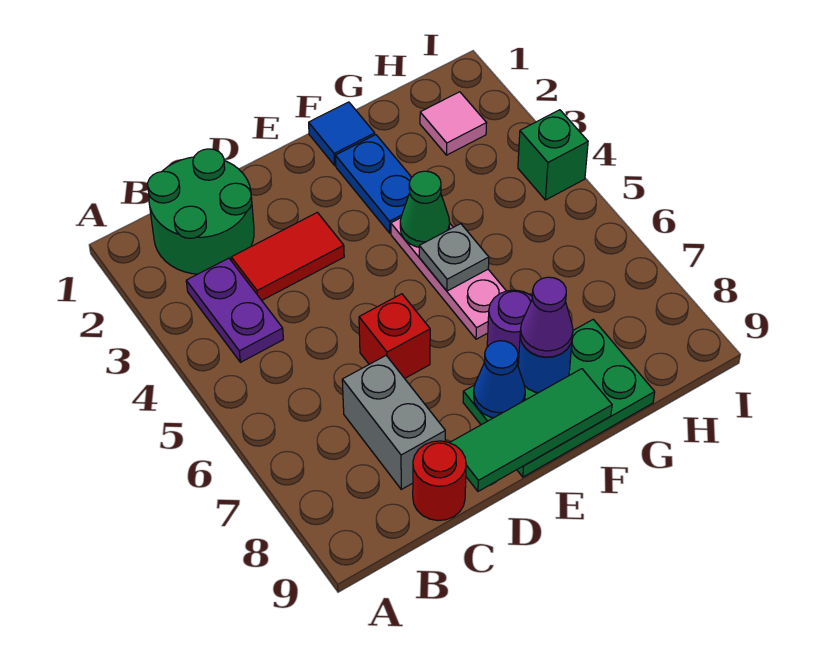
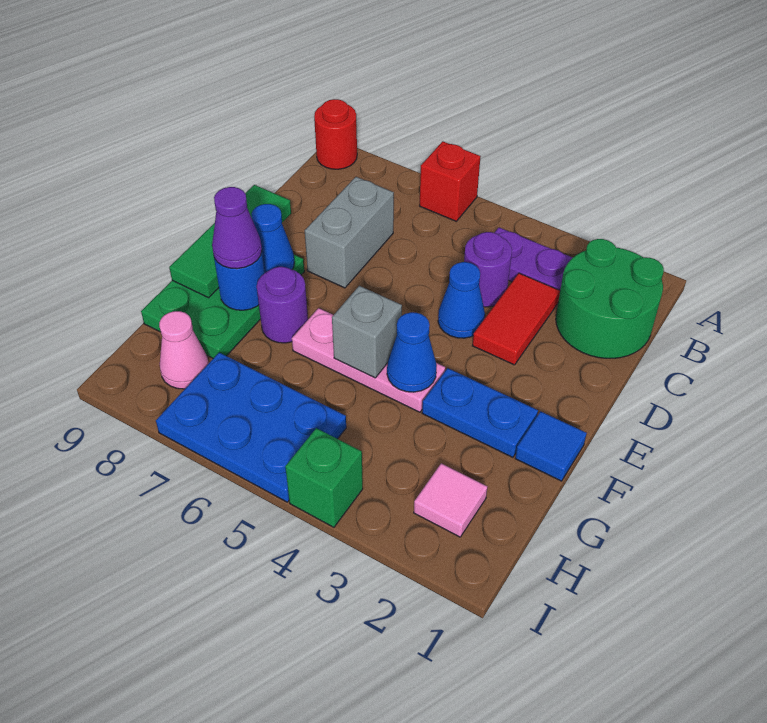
none -> purple round brick C4 level 1
grey brick C7:C8 level 1 -> grey brick C7:D7 level 1
red round brick C9 level 1 -> red round brick A9 level 1
none -> blue cone D4 level 1
red brick D6 level 1 -> red brick A6 level 1
green cone F4 level 2 -> blue cone F4 level 2
grey plate F5 level 2 -> grey brick F5 level 2
none -> blue plate H5:I7 level 1
none -> pink cone H8 level 1

